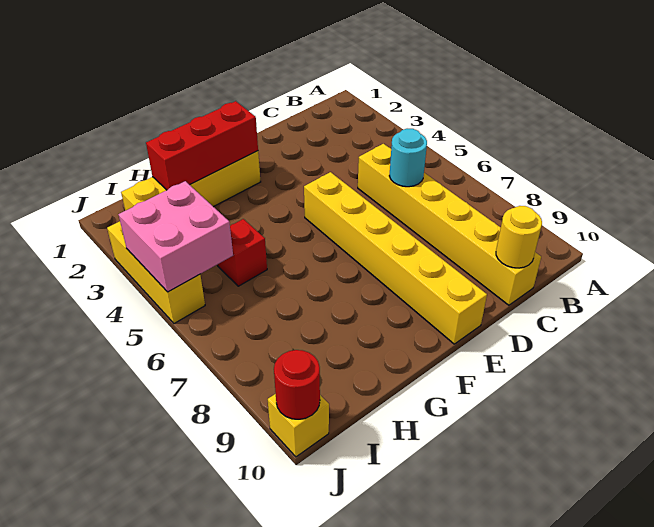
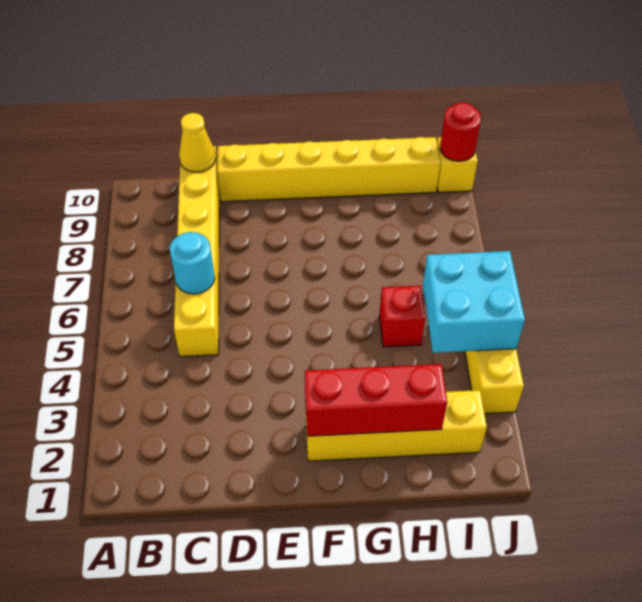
yellow round brick C10 level 2 -> yellow cone C10 level 2
yellow brick E5:E10 level 1 -> yellow brick D10:I10 level 1
pink brick I4:J5 level 2 -> cyan brick I4:J5 level 2

